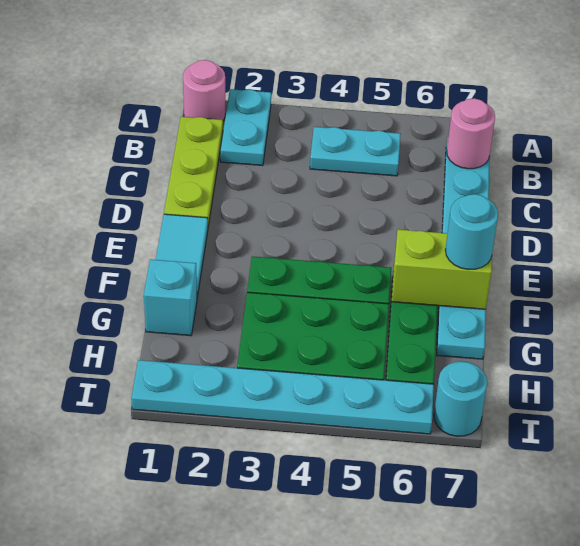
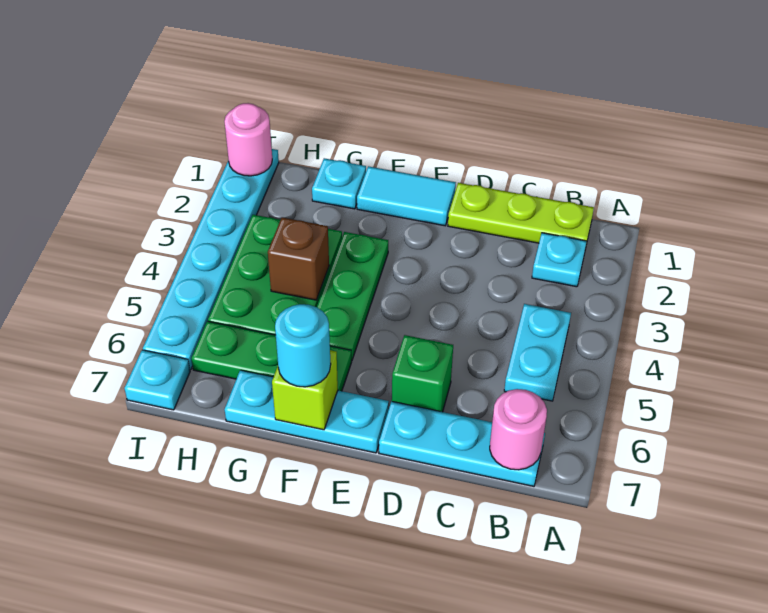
pink round brick A1 level 1 -> pink round brick I1 level 2
cyan plate A2:B2 level 1 -> cyan plate B2 level 1
none -> green brick D6 level 1
lime brick F6:F7 level 2 -> lime brick F7 level 2
cyan brick G1 level 1 -> cyan plate G1 level 1
none -> brown brick G4 level 2
cyan round brick I7 level 1 -> cyan plate I7 level 1

